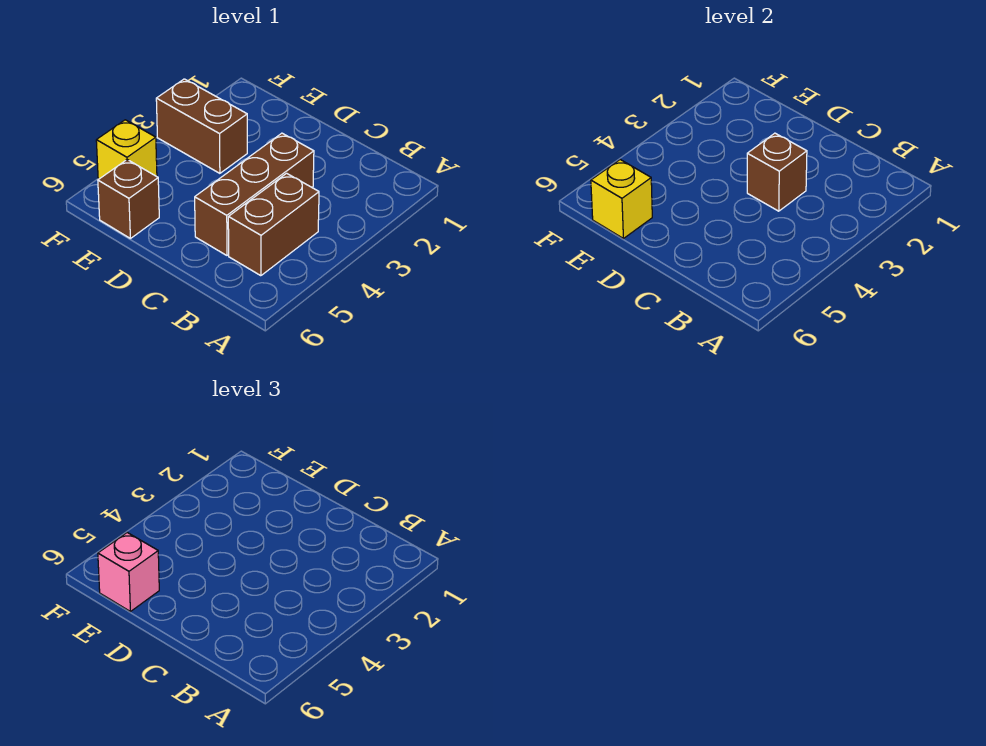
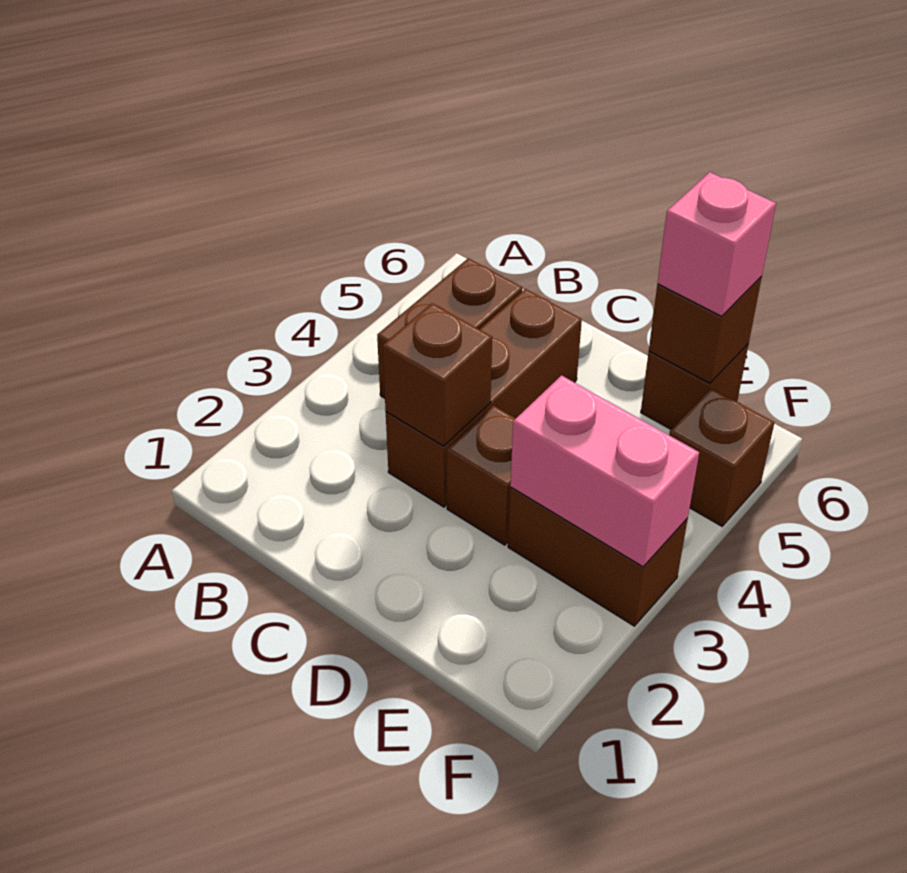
none -> brown brick D3 level 1
none -> pink brick E3:F3 level 2
yellow brick E6 level 2 -> brown brick E6 level 2
yellow brick F5 level 1 -> brown brick F5 level 1

